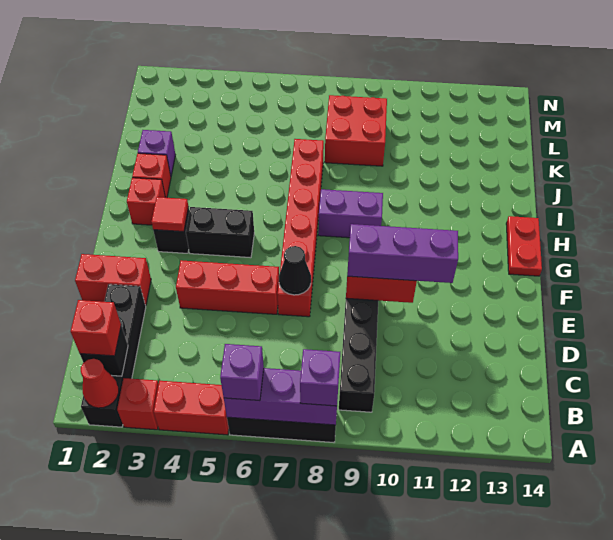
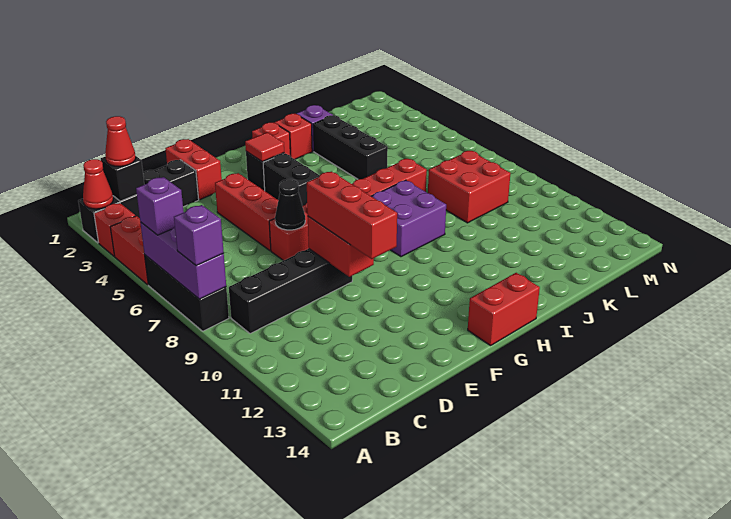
red brick B2 level 3 -> red cone B2 level 3
purple brick E9:E11 level 3 -> red brick E9:E11 level 3
red plate G14:H14 level 1 -> red brick G14:H14 level 1
purple brick H8:H9 level 1 -> purple brick H8:I9 level 1
none -> black brick J3:J5 level 1

